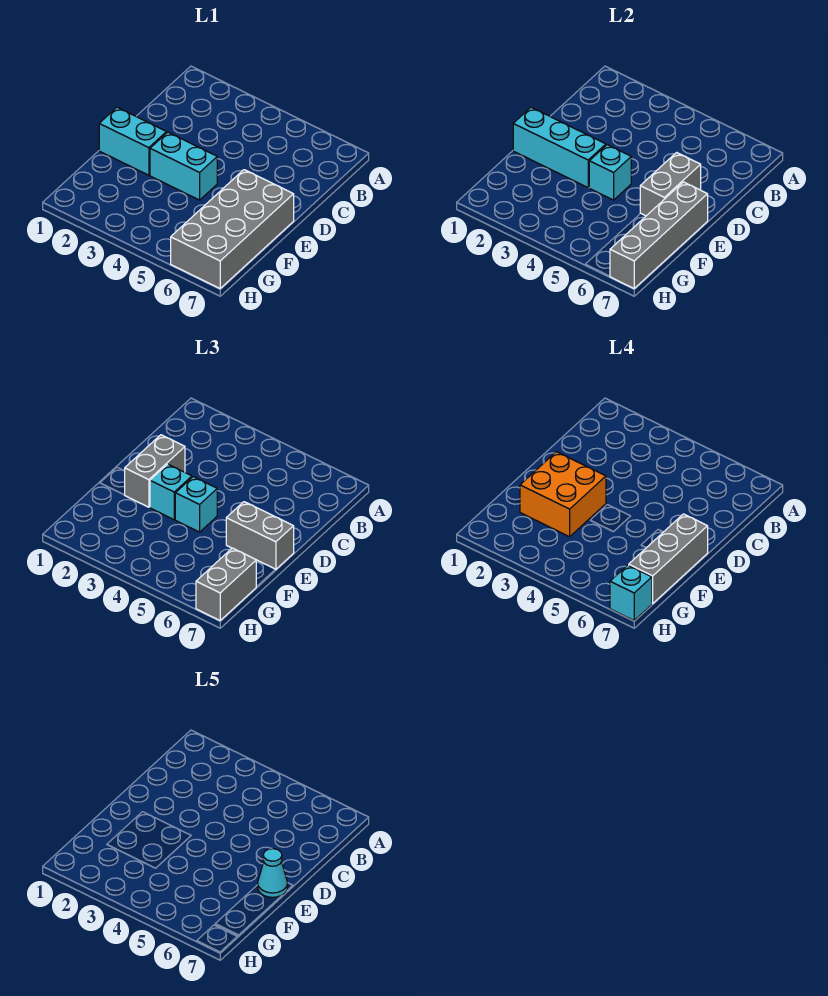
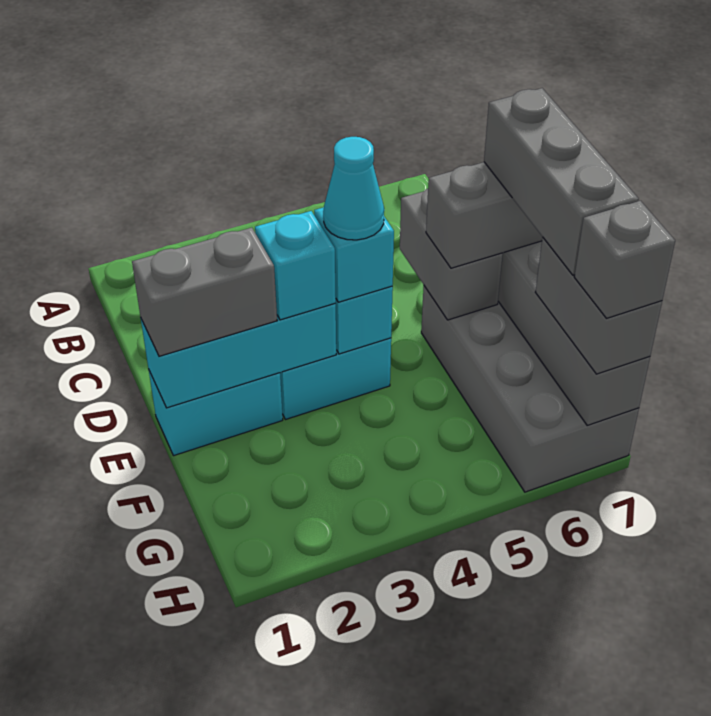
grey brick D2:E2 level 3 -> grey brick E1:E2 level 3
orange brick E2:F3 level 4 -> none
cyan cone E7 level 5 -> cyan cone E4 level 4
cyan brick H7 level 4 -> grey brick H7 level 4

